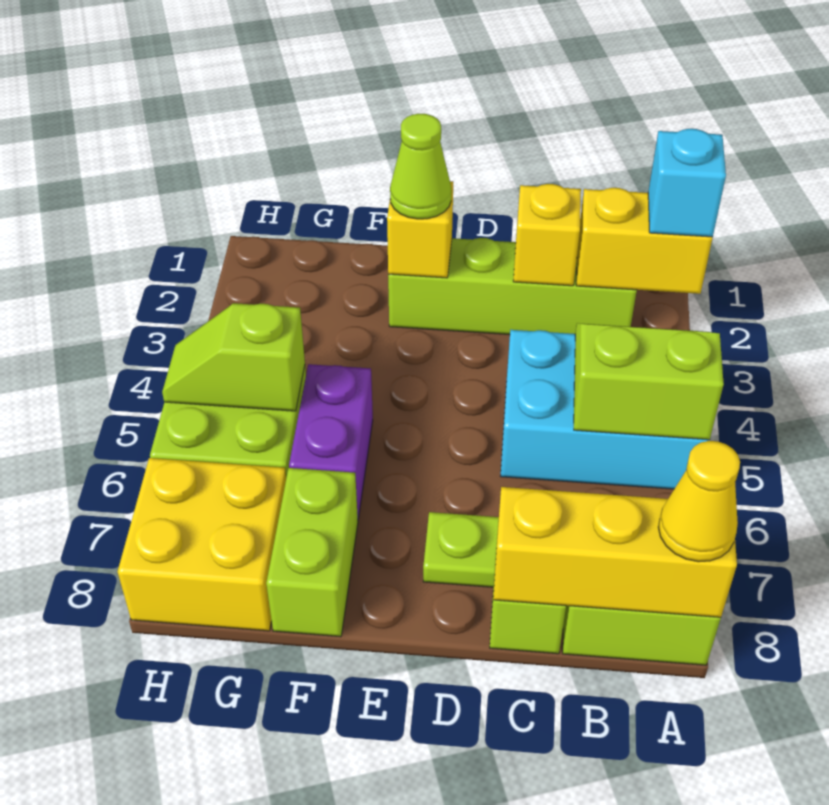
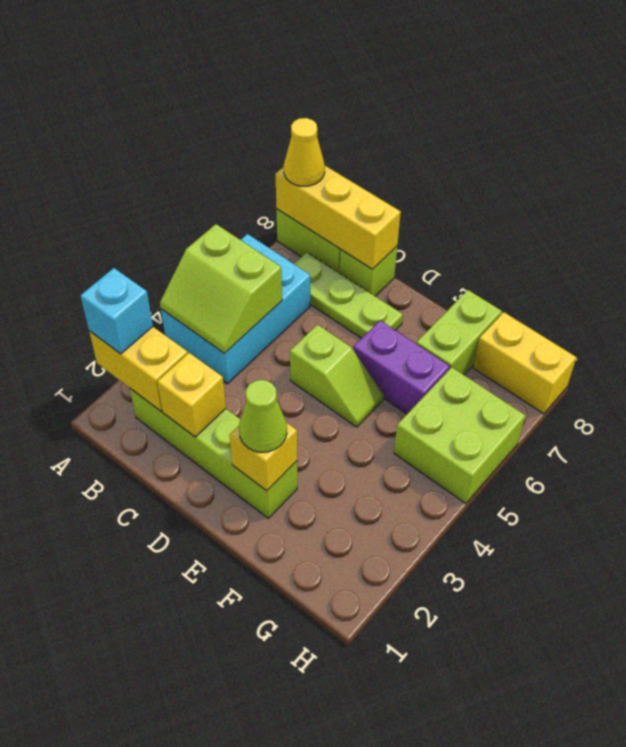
cyan brick A4:C5 level 1 -> cyan brick A4:B6 level 1
purple brick F5:F6 level 1 -> purple brick E6:F6 level 1
lime slope G5:H5 level 2 top G -> lime slope D5:E5 level 1 top D
yellow brick G7:H8 level 1 -> yellow brick G8:H8 level 1

